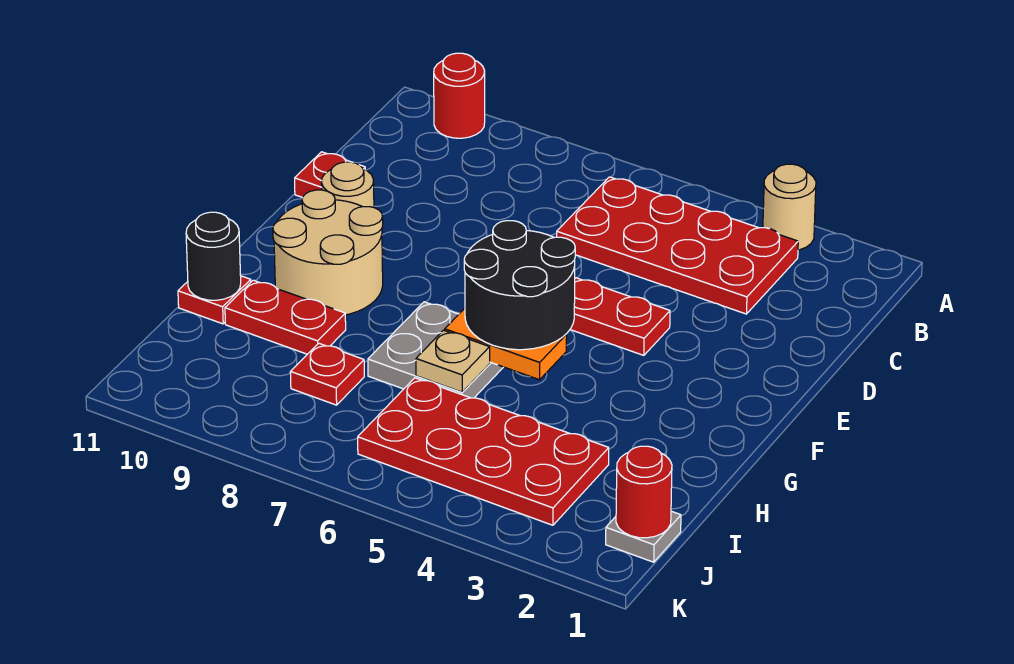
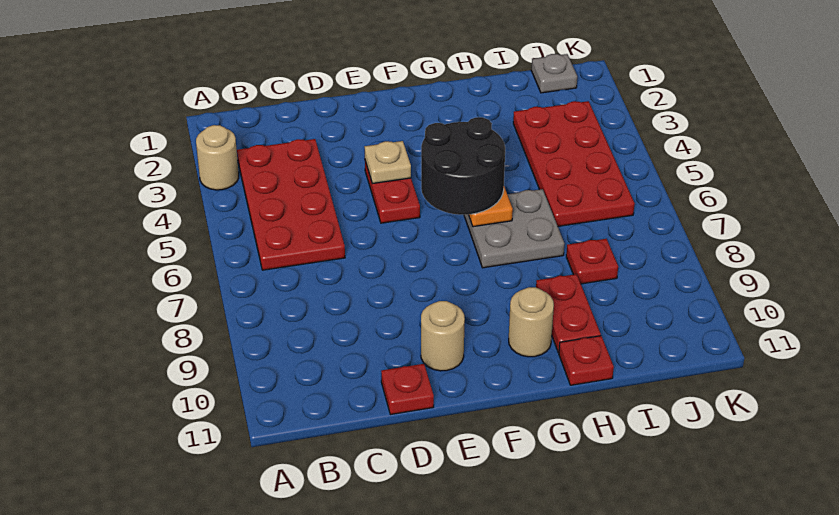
red round brick A10 level 1 -> none
tan round brick F9:G10 level 1 -> tan round brick G10 level 1
tan plate H6 level 2 -> tan plate E4 level 2
black round brick H11 level 2 -> none
red round brick J1 level 2 -> none

